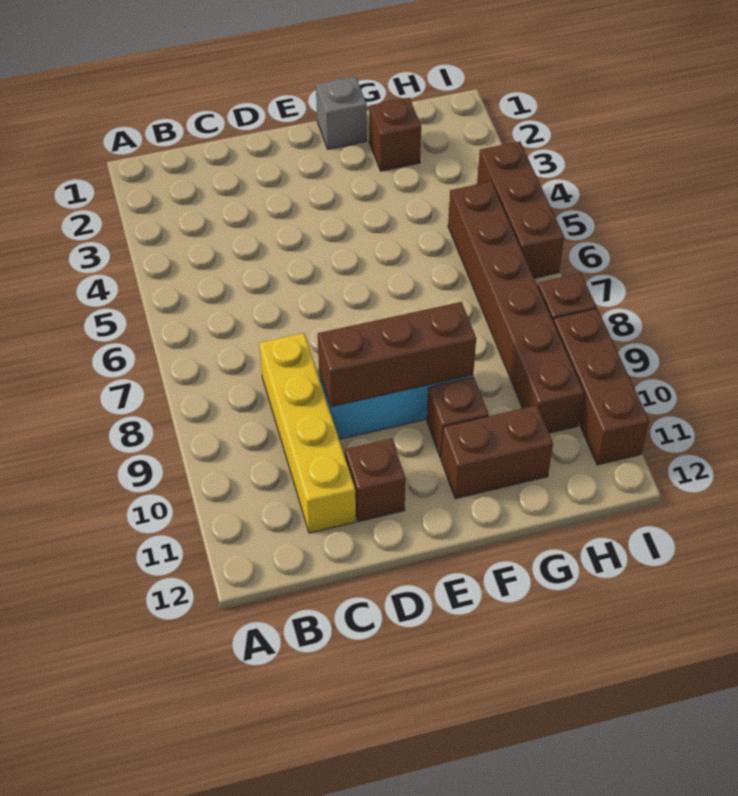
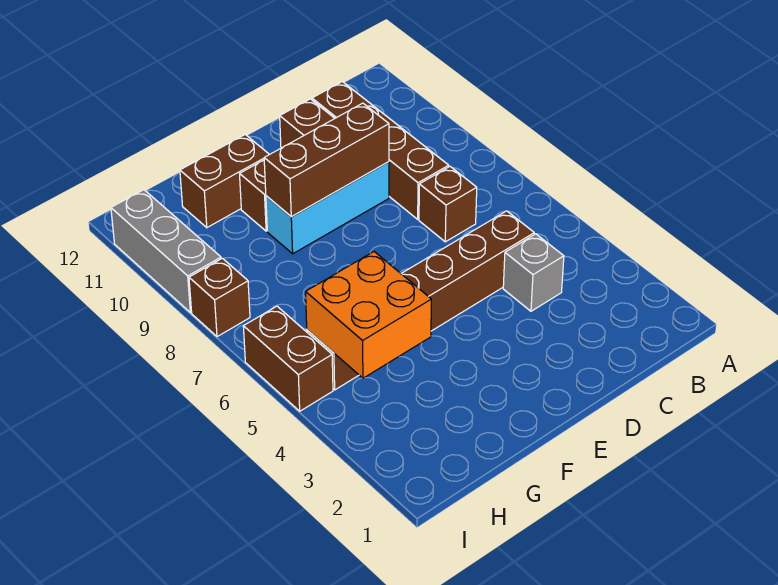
yellow brick C8:C11 level 1 -> brown brick C8:C11 level 1
grey brick F1 level 1 -> grey brick C4 level 1
brown brick G2 level 1 -> brown brick C7 level 1
none -> orange brick G4:H5 level 2
brown brick H5:H10 level 1 -> brown brick C5:H5 level 1
brown brick I4:I6 level 1 -> brown brick I5:I6 level 1
brown brick I9:I11 level 1 -> grey brick I9:I11 level 1

